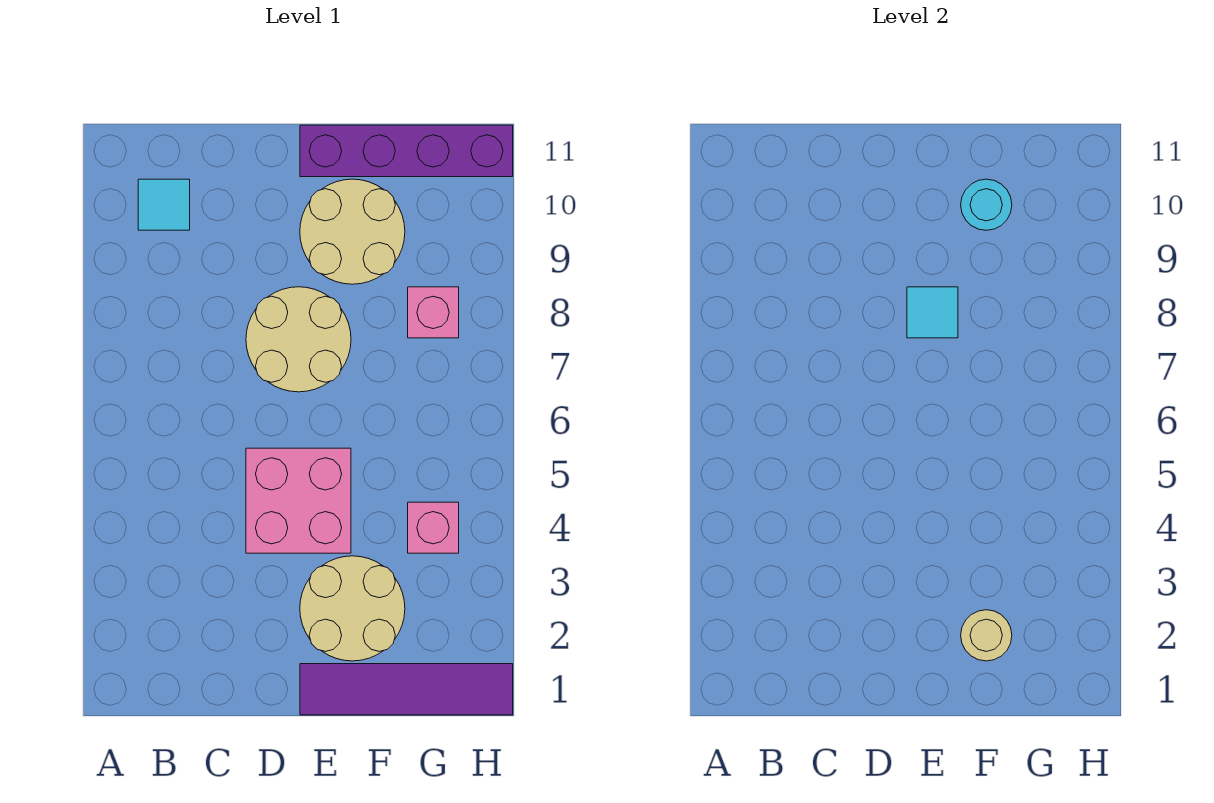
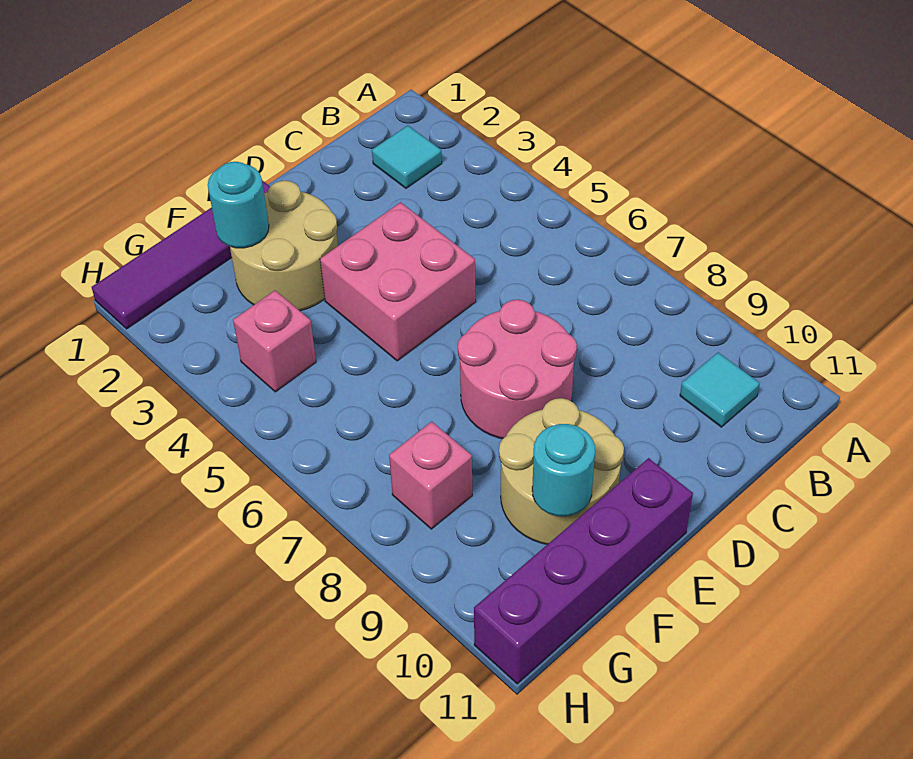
tan round brick D7:E8 level 1 -> pink round brick D7:E8 level 1
cyan tile E8 level 2 -> cyan tile B2 level 1
tan round brick F2 level 2 -> cyan round brick F2 level 2

